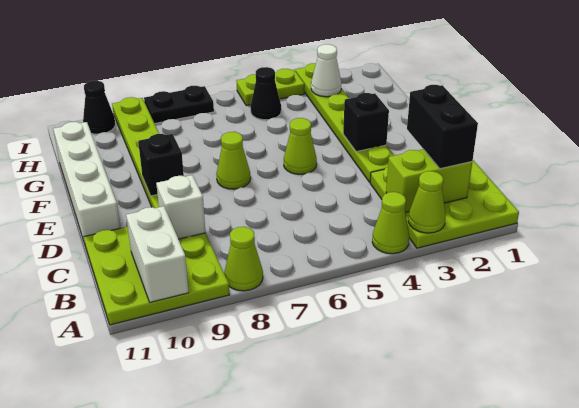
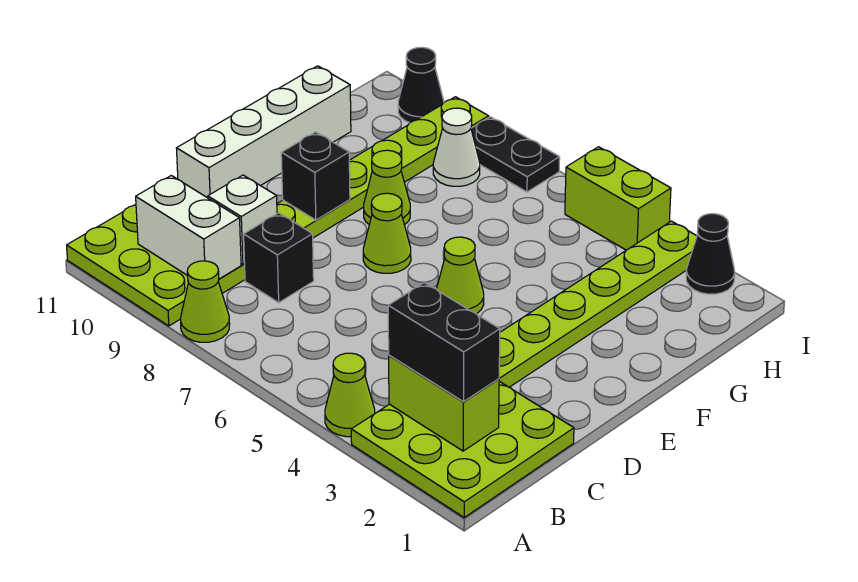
lime cone A3 level 2 -> lime cone F8 level 1
white brick A10:B10 level 2 -> white brick B9:B10 level 2
black brick B2:C2 level 3 -> black brick B2:B3 level 3
black brick E3 level 2 -> black brick C8 level 1
white cone H3 level 2 -> white cone H8 level 1
black cone H5 level 1 -> black cone I2 level 1
lime plate I4:I5 level 1 -> lime brick I4:I5 level 1

